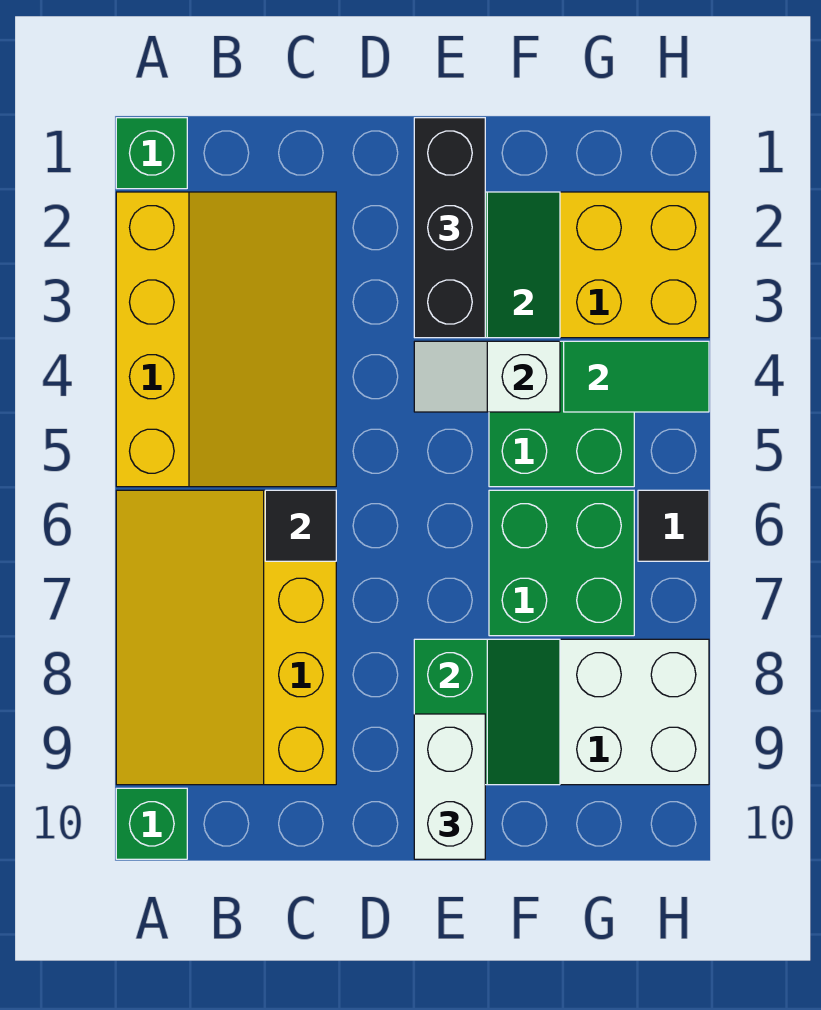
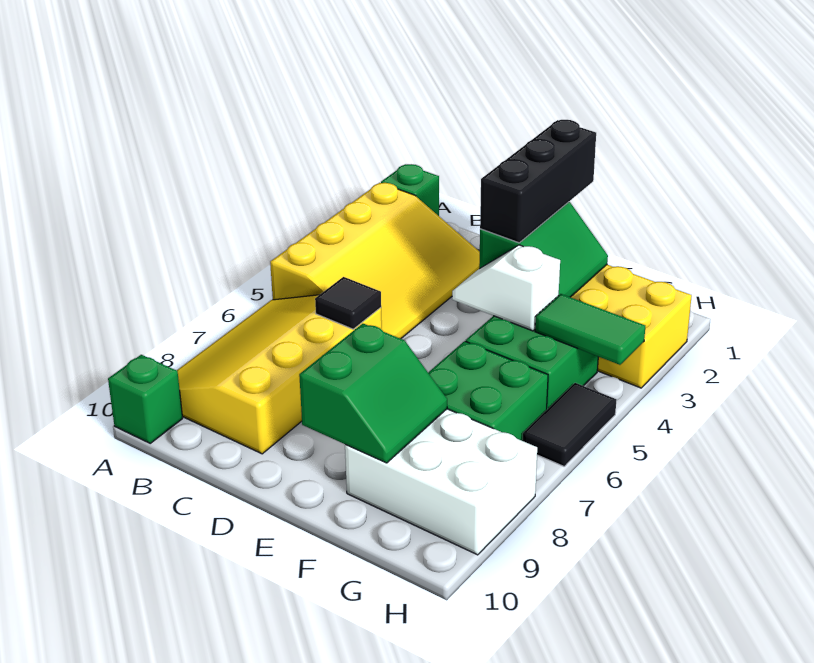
white brick E9:E10 level 3 -> none
black tile H6 level 1 -> black tile H5:H6 level 1

